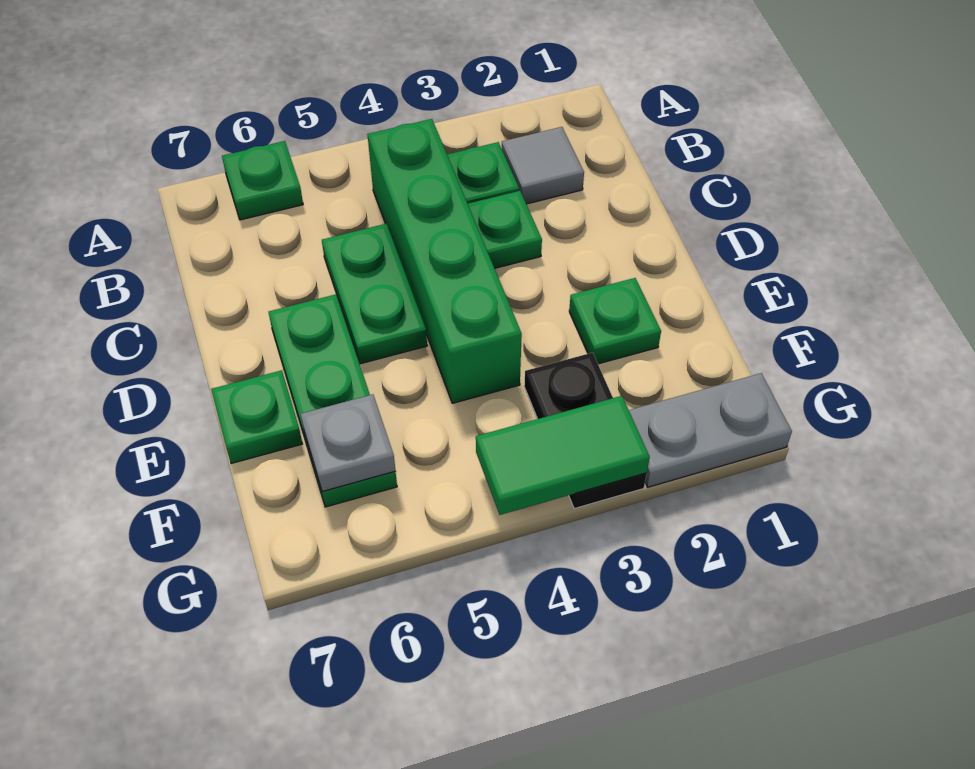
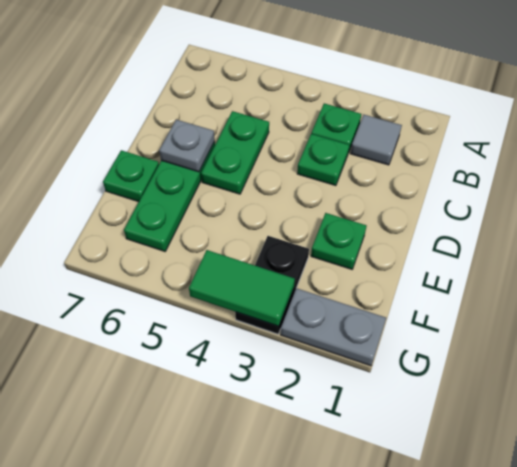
green plate A6 level 1 -> none
green brick B4:E4 level 1 -> none
grey plate F6 level 2 -> grey plate D6 level 2

